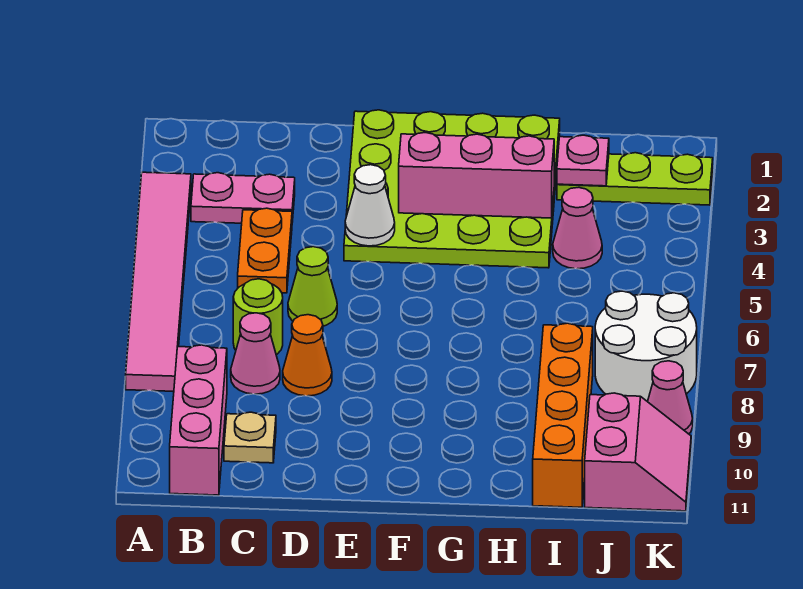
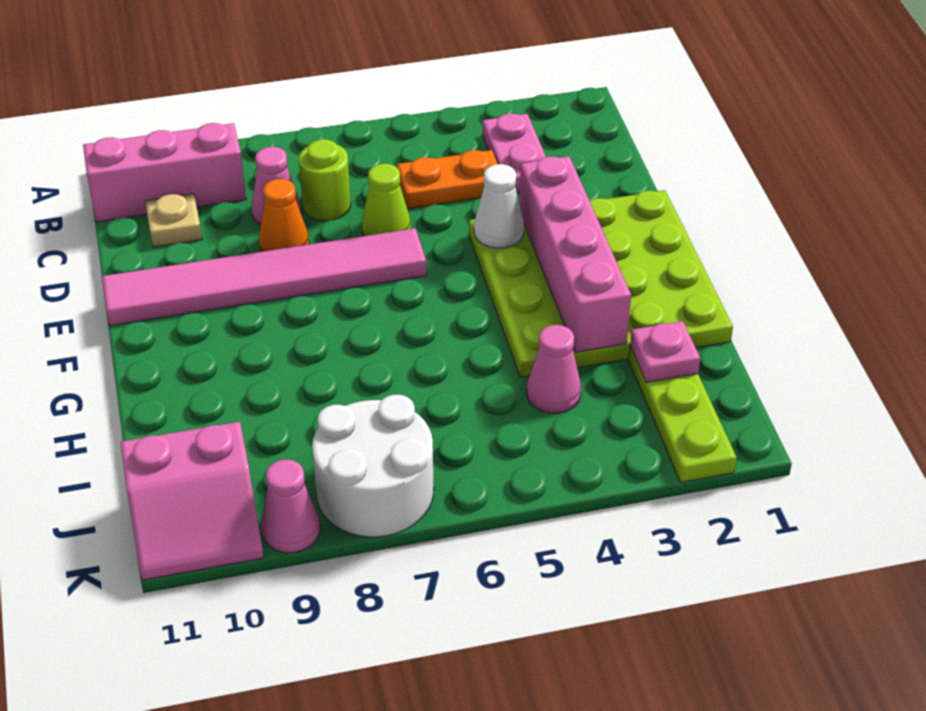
pink tile A3:A8 level 1 -> pink tile E6:E11 level 1
pink brick F3:H3 level 2 -> pink brick E3:H3 level 2
orange brick I8:I11 level 1 -> none

